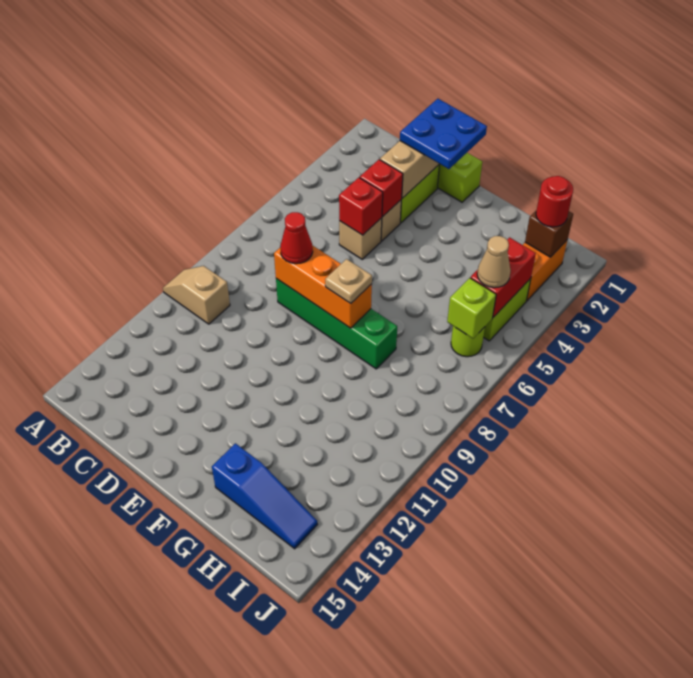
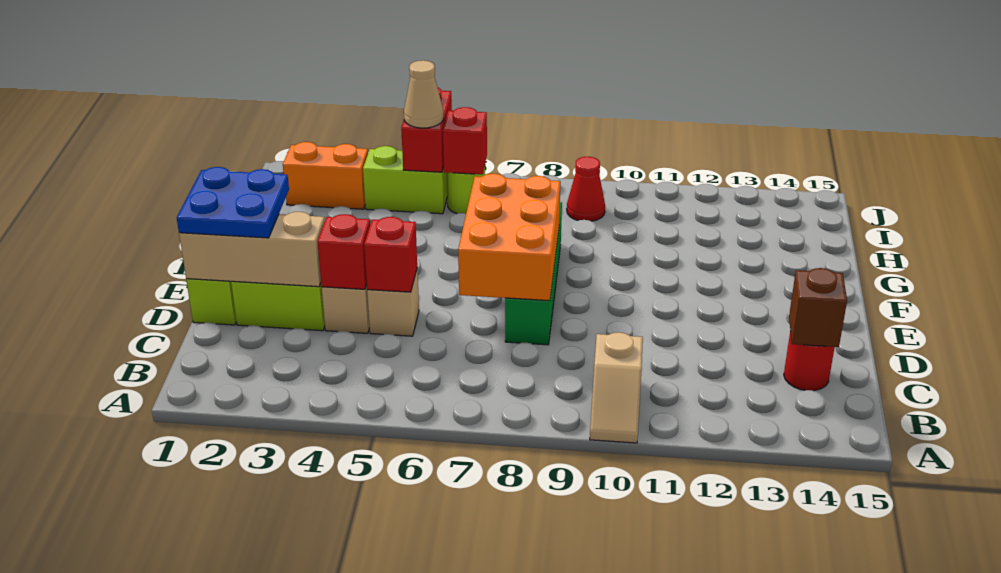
orange brick D8:F8 level 2 -> orange brick D7:F8 level 2
red cone D8 level 3 -> red cone I9 level 1
tan plate F8 level 3 -> none
blue slope G14:I14 level 1 top G -> none
brown brick I2 level 2 -> brown brick C14 level 2
red round brick I2 level 3 -> red round brick C14 level 1
red brick I4:I5 level 2 -> red brick I5:J5 level 2
lime brick I6 level 2 -> red brick I6 level 2

